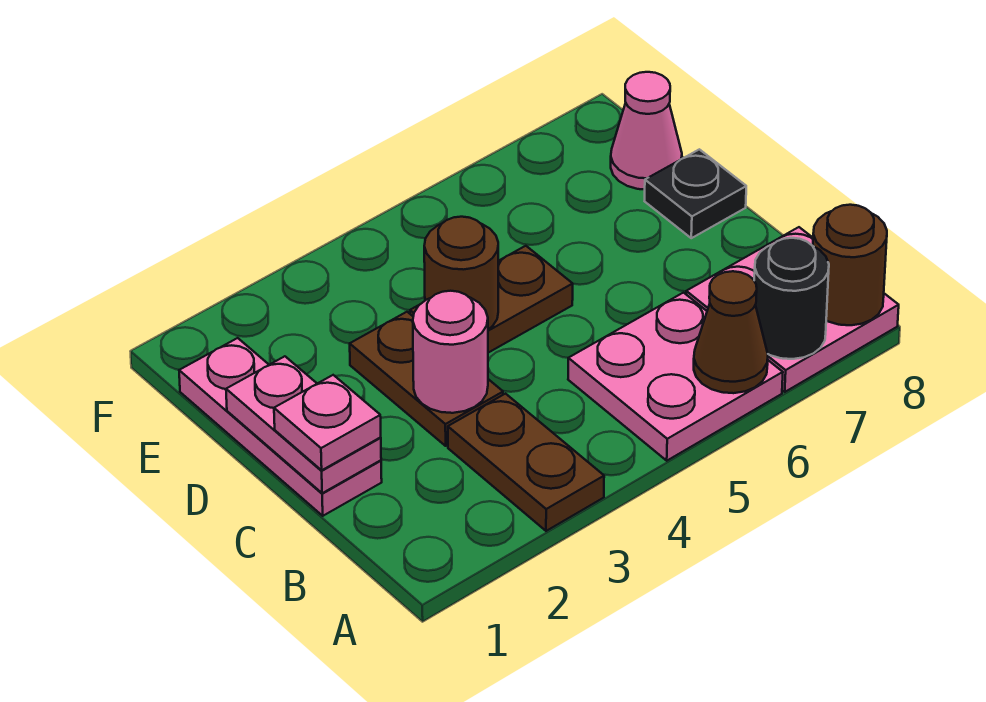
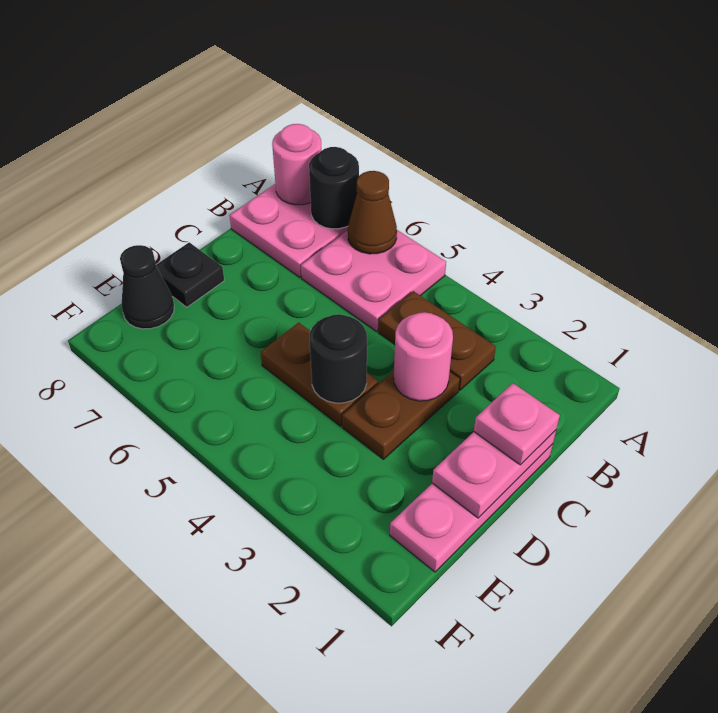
brown plate A3:B3 level 1 -> brown plate B3:B4 level 1
brown round brick A8 level 2 -> pink round brick A8 level 2
brown round brick D4 level 2 -> black round brick D4 level 2
pink cone E8 level 1 -> black cone E8 level 1

